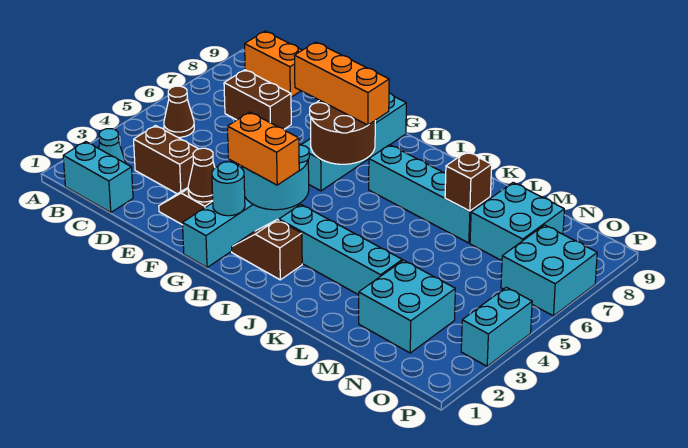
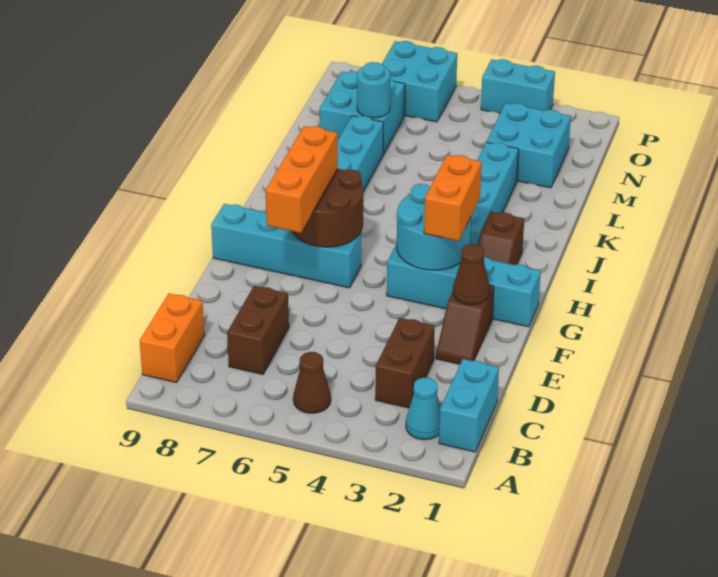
cyan round brick G2 level 2 -> cyan round brick M7 level 2
brown brick L7 level 2 -> none

